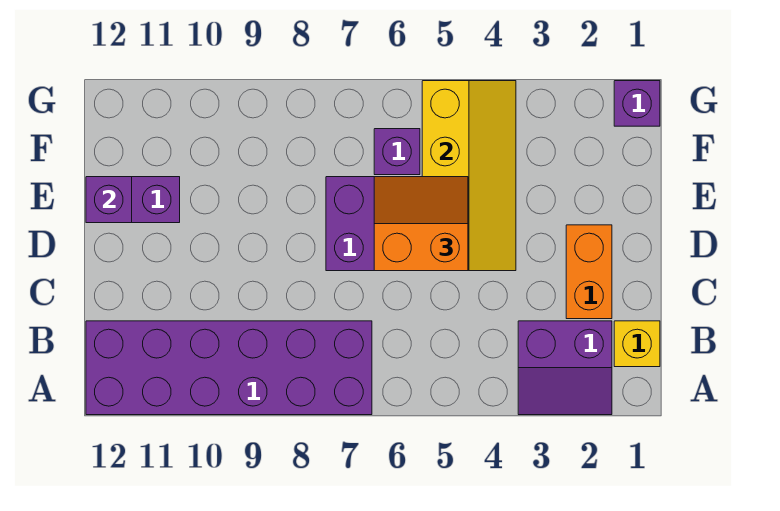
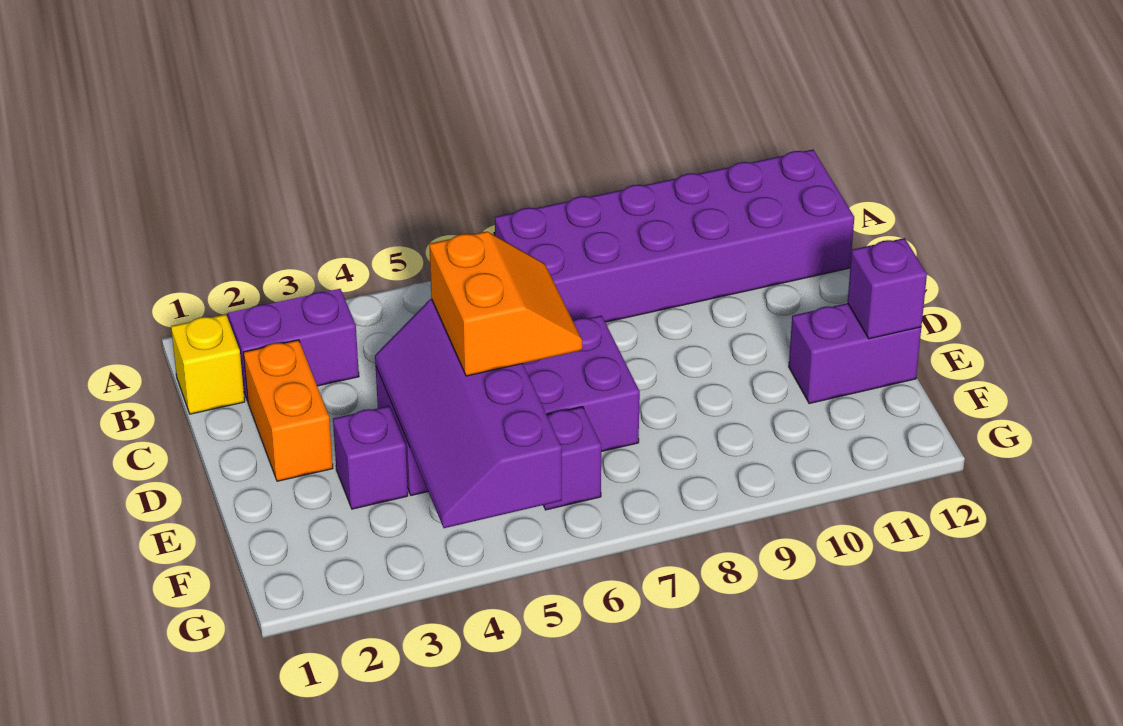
yellow slope D4:G5 level 2 top 5 -> purple slope D4:G5 level 2 top 5
orange slope D5:E6 level 3 top D -> orange slope D5:E6 level 3 top 5
purple brick G1 level 1 -> purple brick E3 level 1

